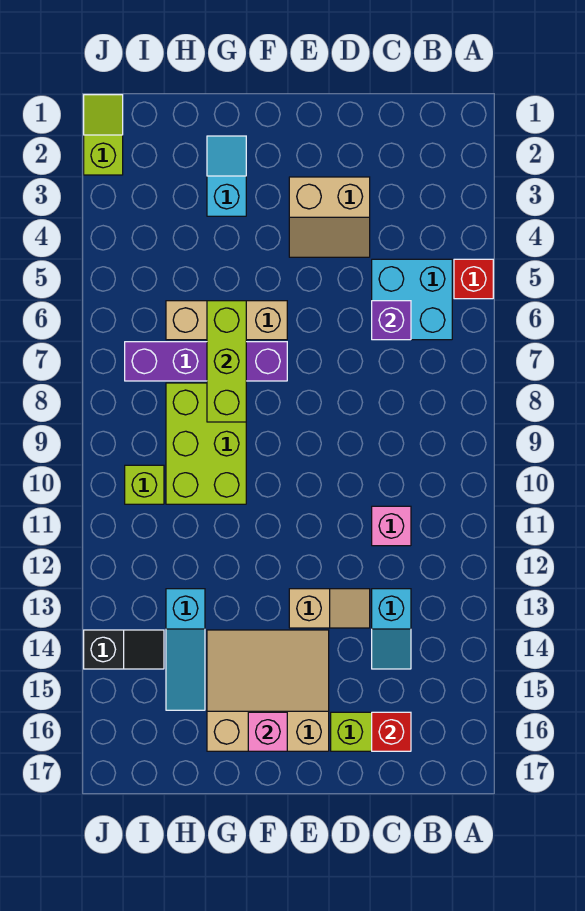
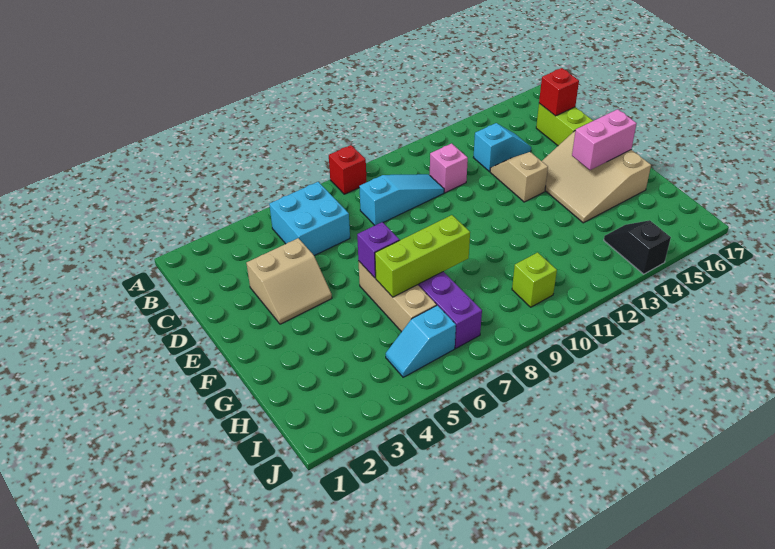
red brick A5 level 1 -> red brick A8 level 1
purple brick C6 level 2 -> purple brick F6 level 2
tan slope D3:E4 level 1 top 3 -> tan slope D3:E4 level 1 top D
pink brick F16 level 2 -> pink brick F15:F16 level 2
cyan slope G2:G3 level 1 top 3 -> cyan slope I5:I6 level 1 top 6
lime brick G8:H10 level 1 -> none
cyan slope H13:H15 level 1 top 13 -> cyan slope C8:C10 level 1 top 8
lime slope J1:J2 level 1 top 2 -> none

